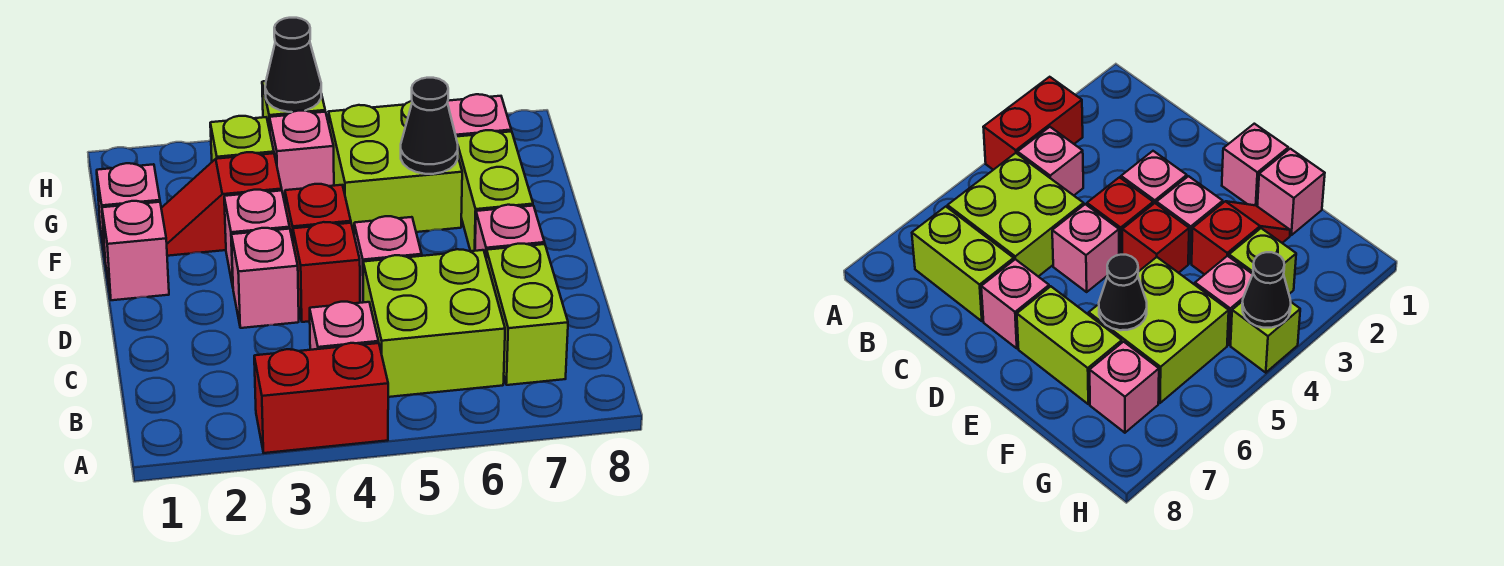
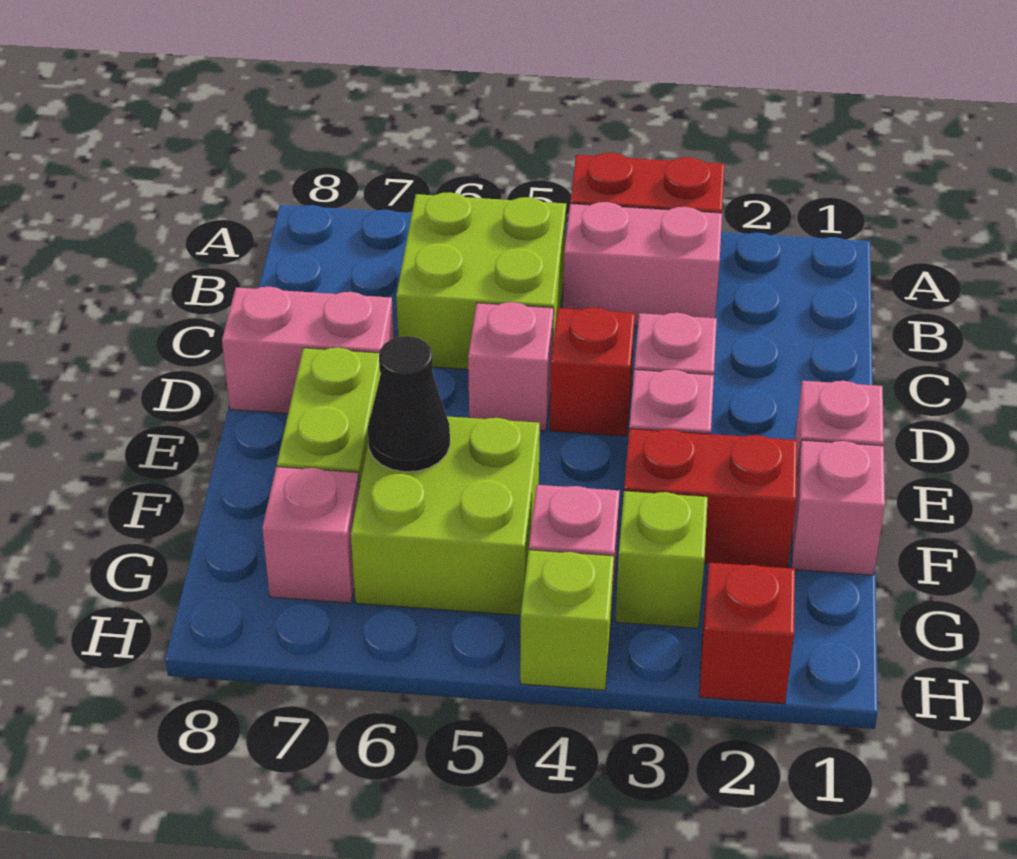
pink brick B4 level 1 -> pink brick B3:B4 level 1
lime brick B7:C7 level 1 -> none
pink brick D7 level 1 -> pink brick D7:D8 level 1
red brick E4 level 1 -> red brick H2 level 1
red slope F2:F3 level 1 top 3 -> red brick F2:F3 level 1
black cone H4 level 2 -> none

